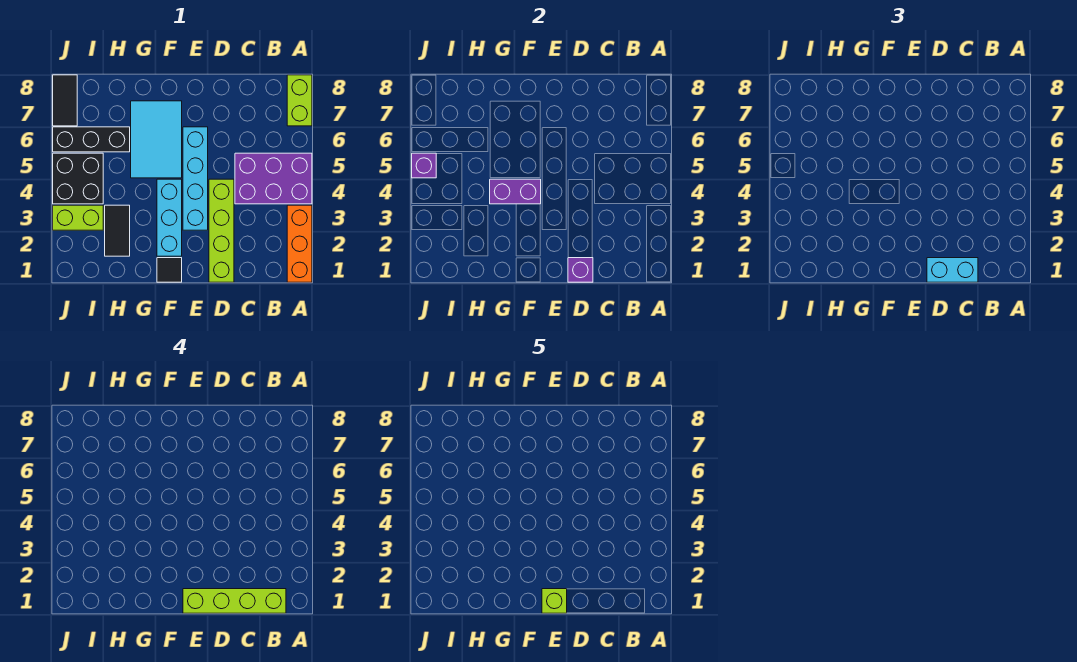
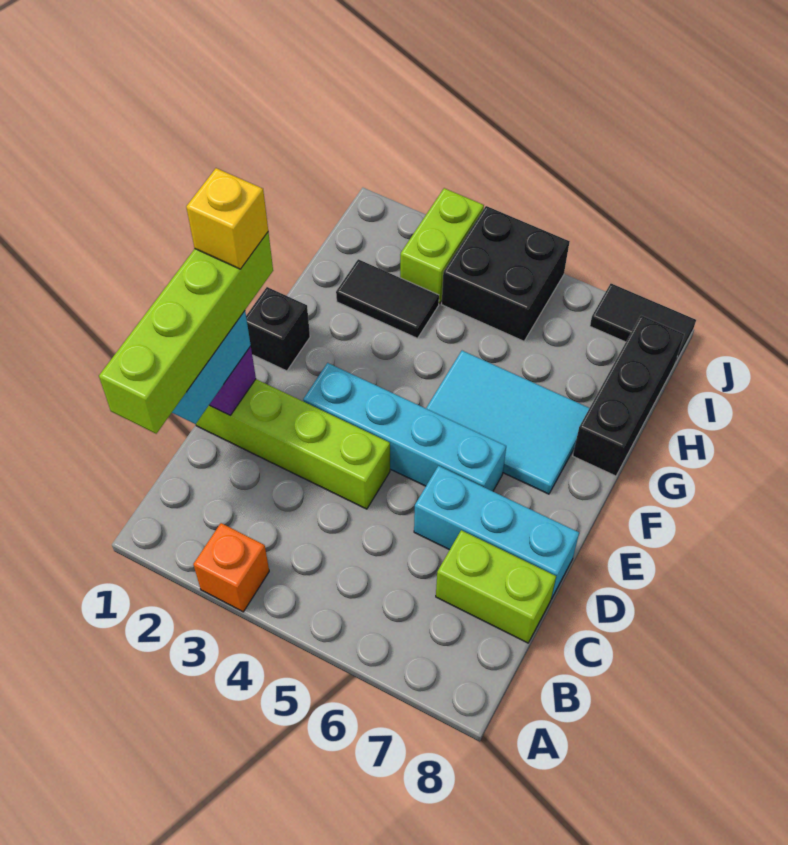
orange brick A1:A3 level 1 -> orange brick A3 level 1
purple brick A4:C5 level 1 -> none
lime brick A7:A8 level 1 -> lime brick C7:C8 level 1
lime brick E1 level 5 -> yellow brick E1 level 5
black tile F1 level 1 -> black brick F1 level 1
cyan brick F2:F4 level 1 -> cyan brick D6:D8 level 1
purple brick F4:G4 level 2 -> none
black brick H6:J6 level 1 -> black brick G8:I8 level 1
purple brick J5 level 2 -> none

